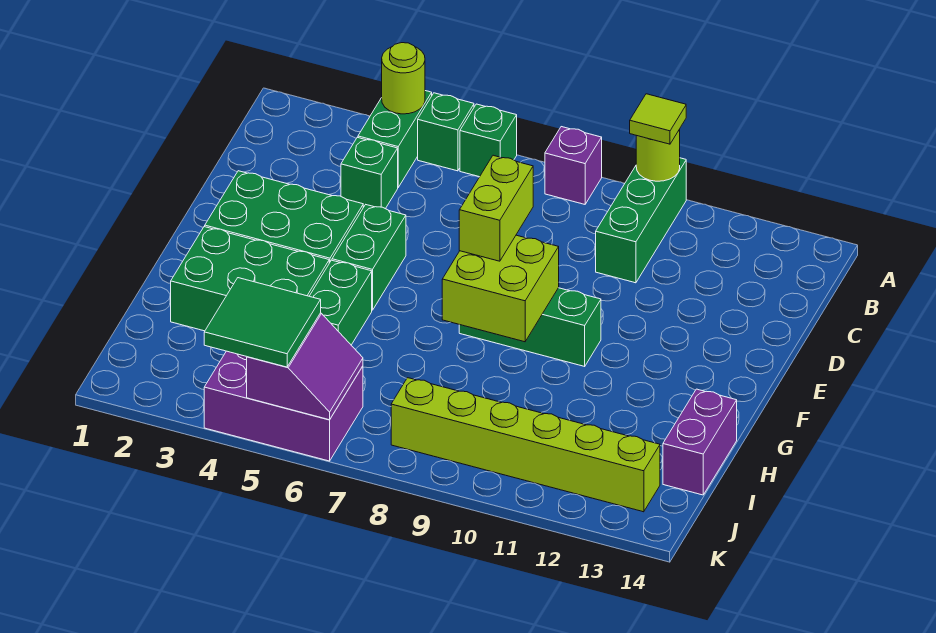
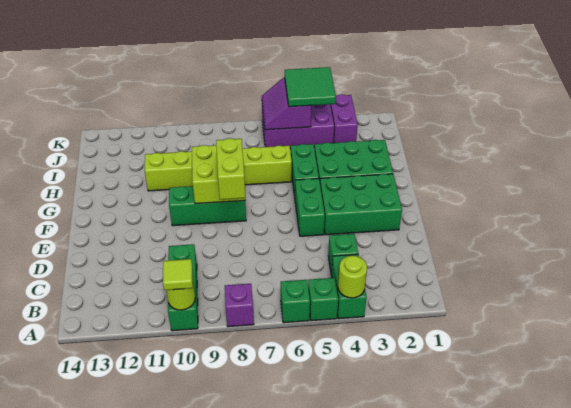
purple brick H14:I14 level 1 -> purple brick J3:K3 level 1
lime brick J8:J13 level 1 -> lime brick H6:H11 level 1

